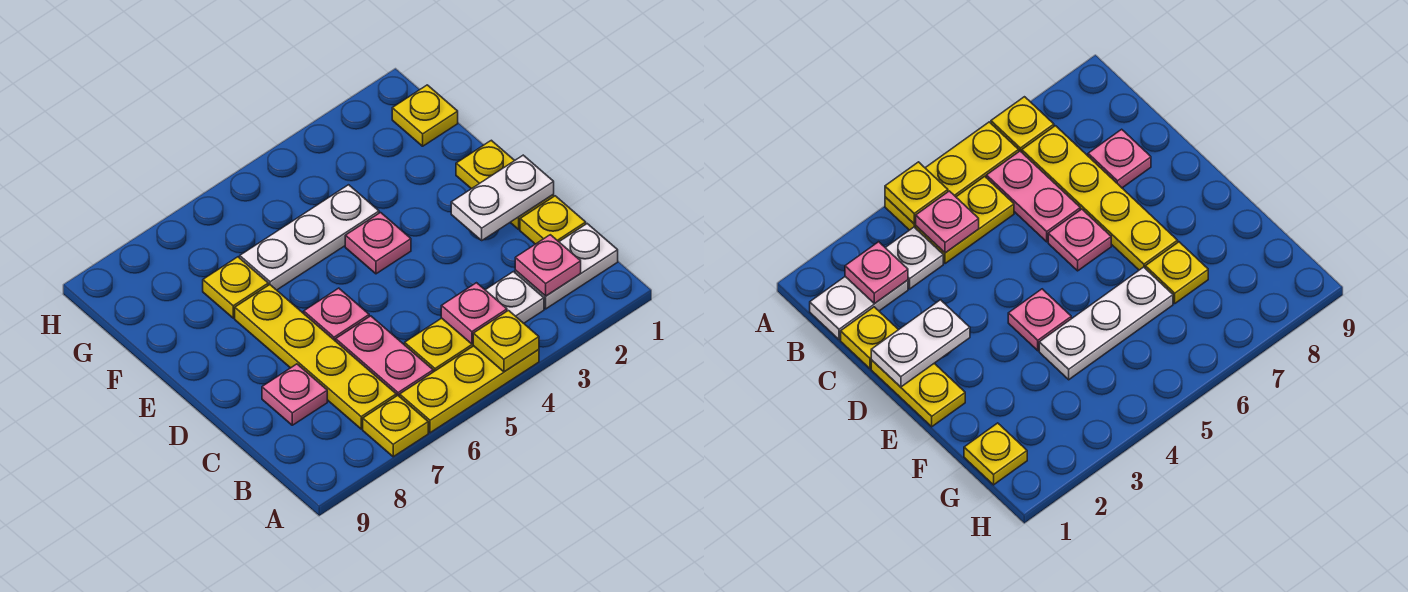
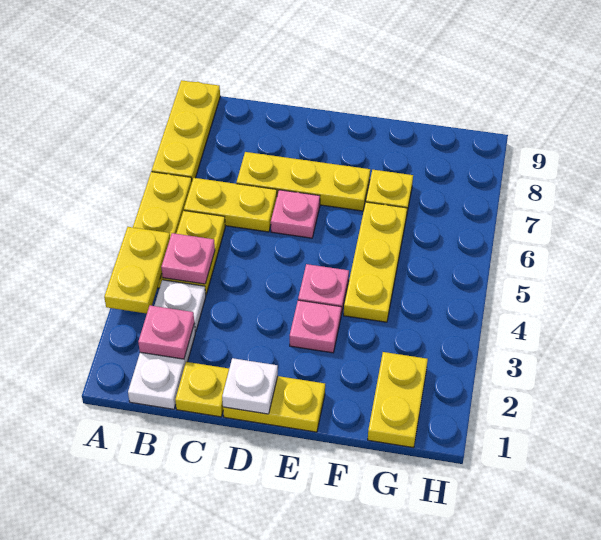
yellow plate A4 level 2 -> yellow plate A3:A4 level 2
yellow plate A7 level 1 -> yellow plate A7:A9 level 1
pink plate B6:C6 level 1 -> yellow plate B6:C6 level 1
yellow plate B7:E7 level 1 -> yellow plate C7:E7 level 1
pink plate C8 level 1 -> pink plate E3 level 1
white plate D1:D2 level 2 -> white plate D1 level 2
white plate F4:F6 level 1 -> yellow plate F4:F6 level 1
yellow plate G1 level 1 -> yellow plate G1:G2 level 1

